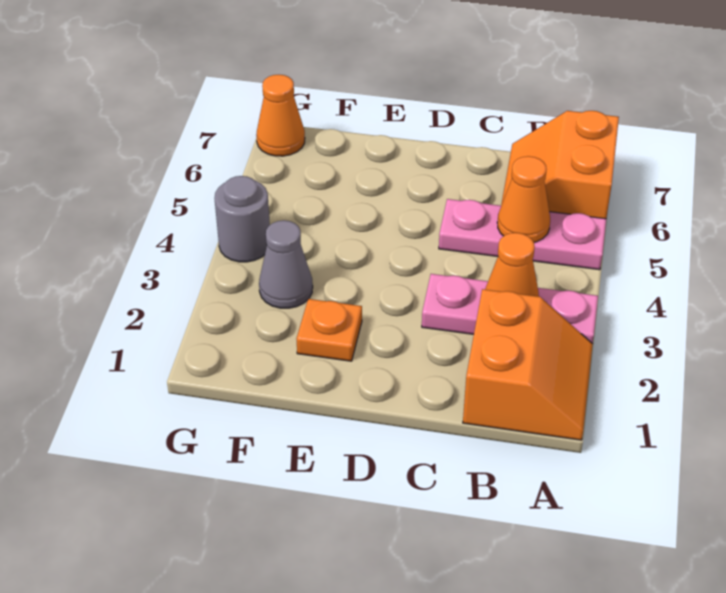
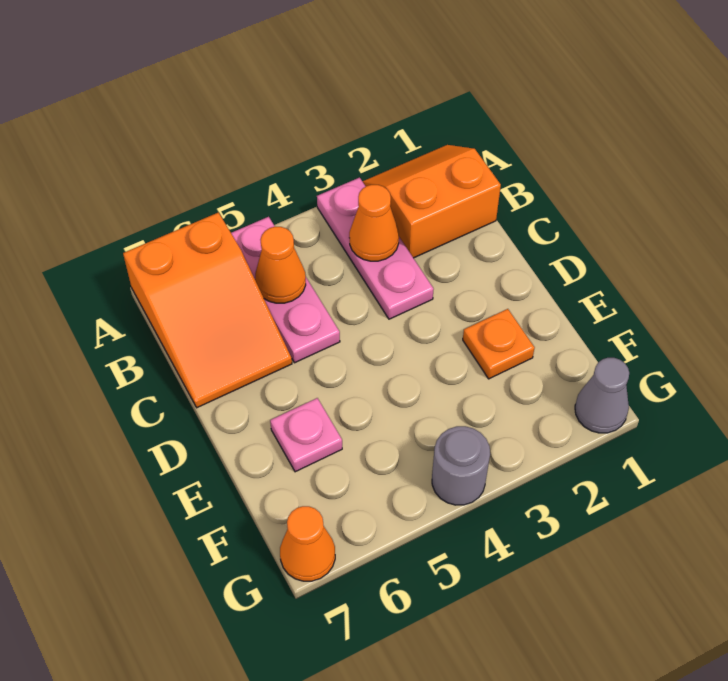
orange slope A6:B7 level 1 top A -> orange slope A6:C7 level 1 top A
none -> pink plate E6 level 1
grey cone F3 level 1 -> grey cone G1 level 1

